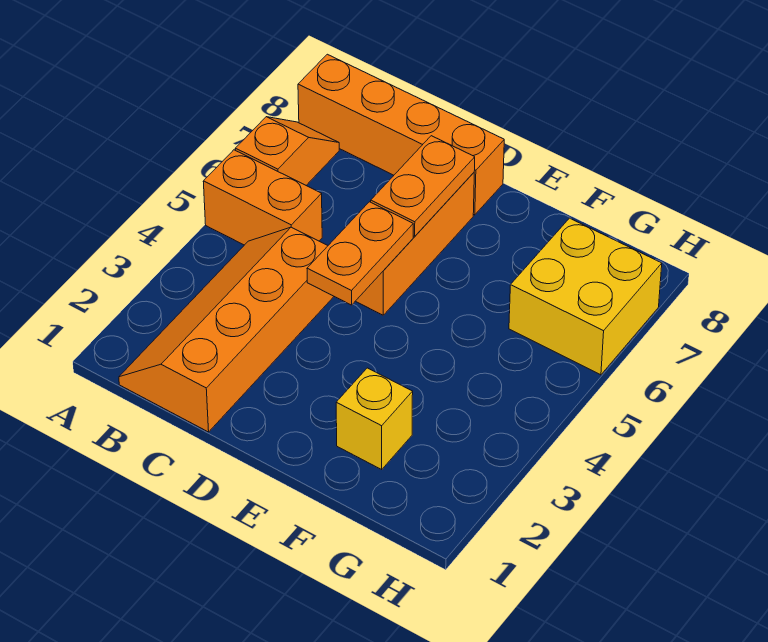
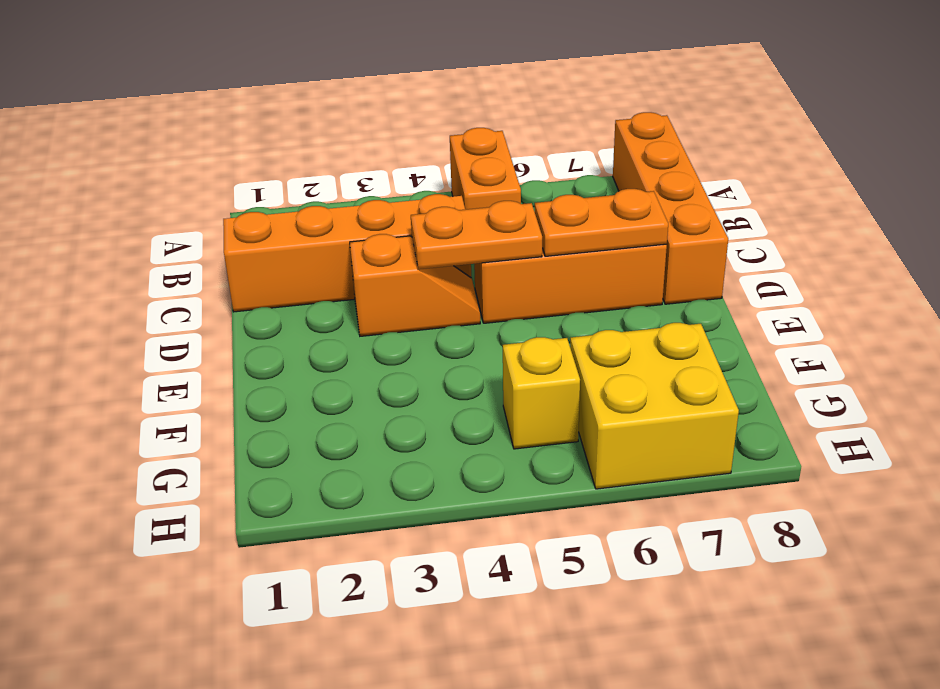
orange slope A6:A7 level 1 top 6 -> orange slope D3:D4 level 1 top 3
yellow brick F2 level 1 -> yellow brick G5 level 1

